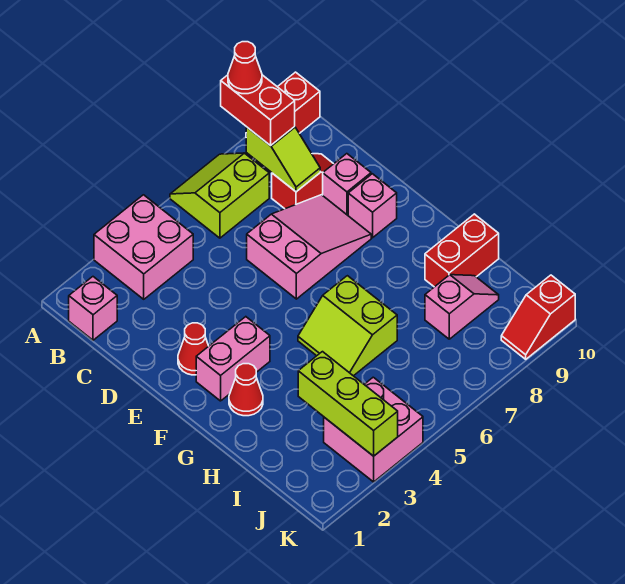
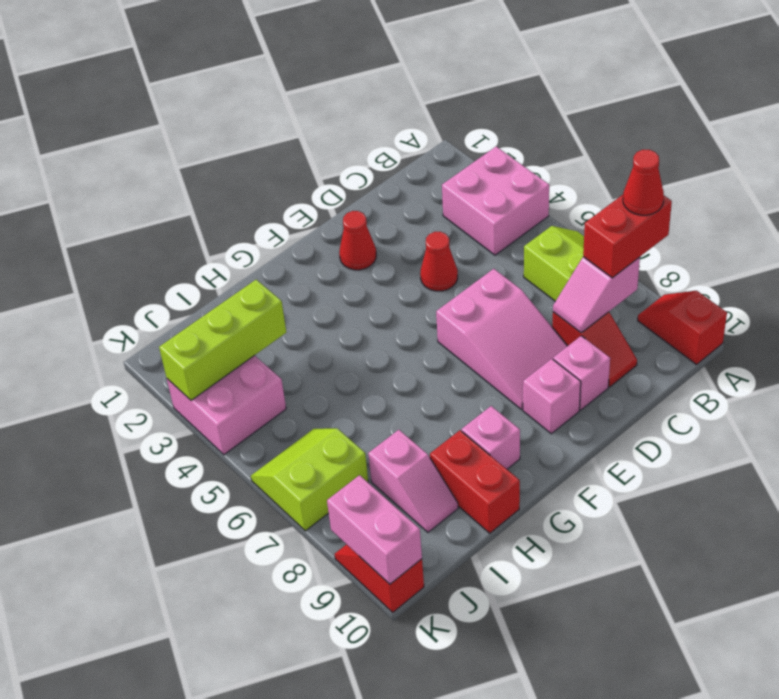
pink brick B1 level 1 -> pink brick G9 level 1
lime slope B8:C8 level 2 top B -> pink slope B8:C8 level 2 top B
pink brick F2:F3 level 1 -> pink brick K9:K10 level 2
red cone G2 level 1 -> red cone D4 level 1
lime slope G5:H6 level 1 top 6 -> lime slope J6:K7 level 1 top 7

